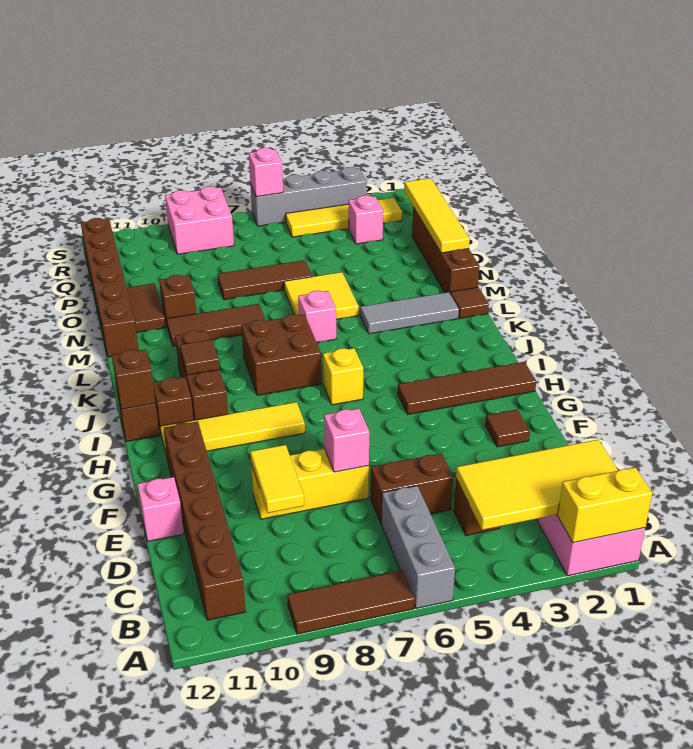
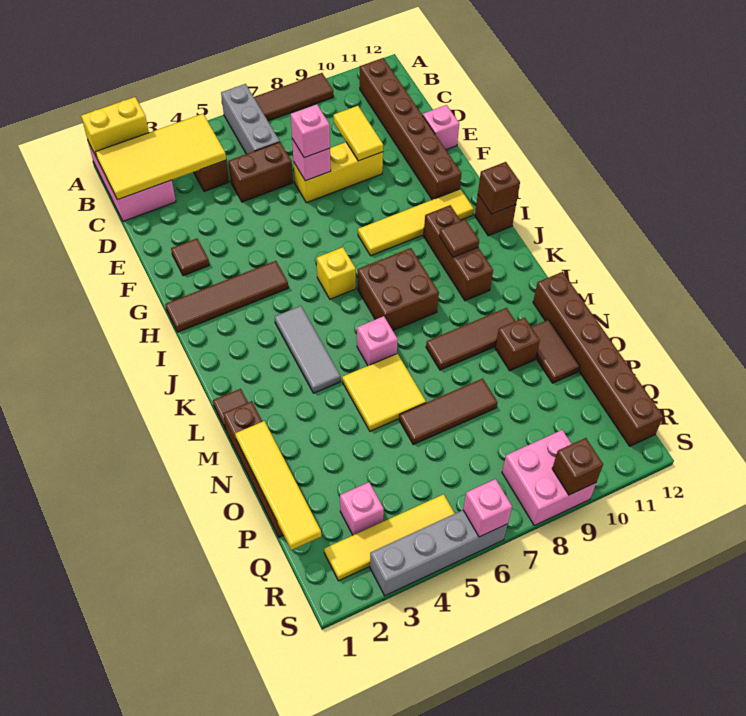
none -> pink brick E7 level 3
brown brick I11 level 1 -> brown brick S9 level 2
grey tile L2:L4 level 1 -> grey tile J4:L4 level 1

